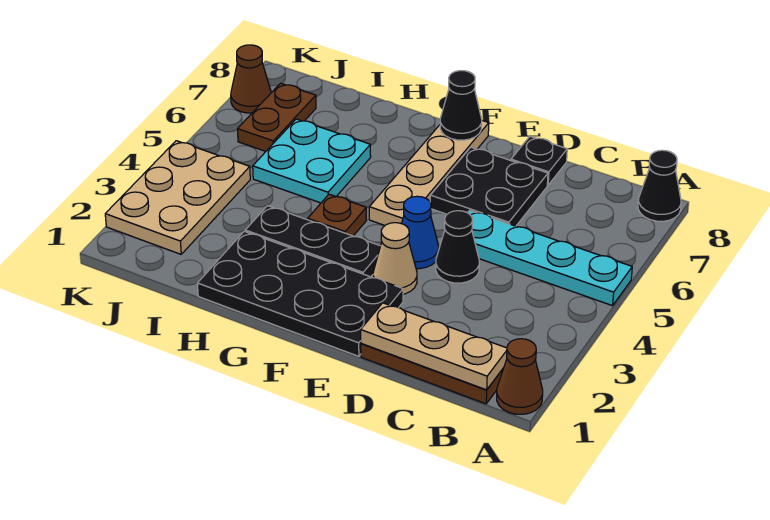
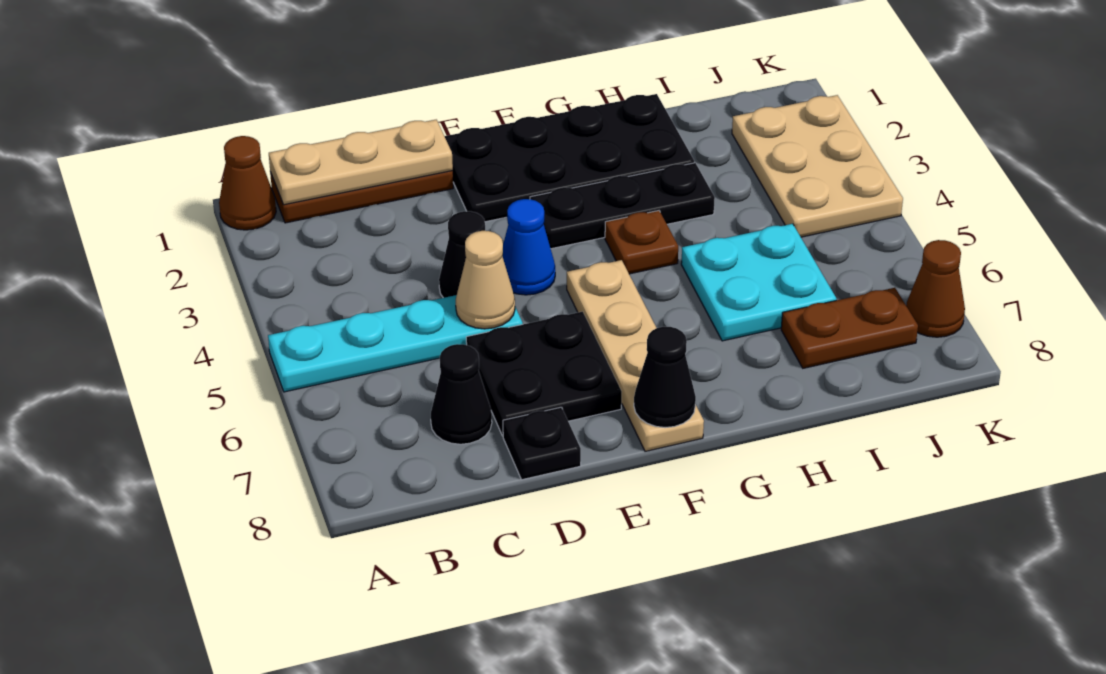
black cone A8 level 1 -> black cone C7 level 1
tan cone E3 level 1 -> tan cone D5 level 2
brown plate J6:J7 level 1 -> brown plate I7:J7 level 1

